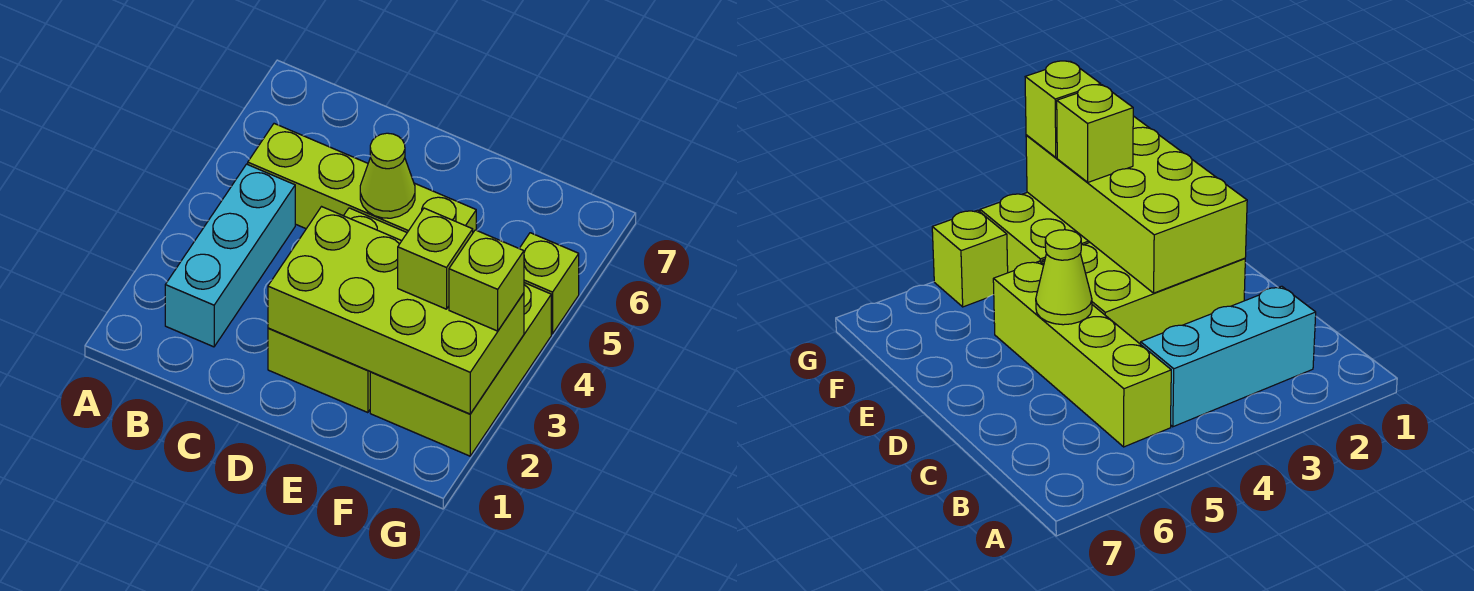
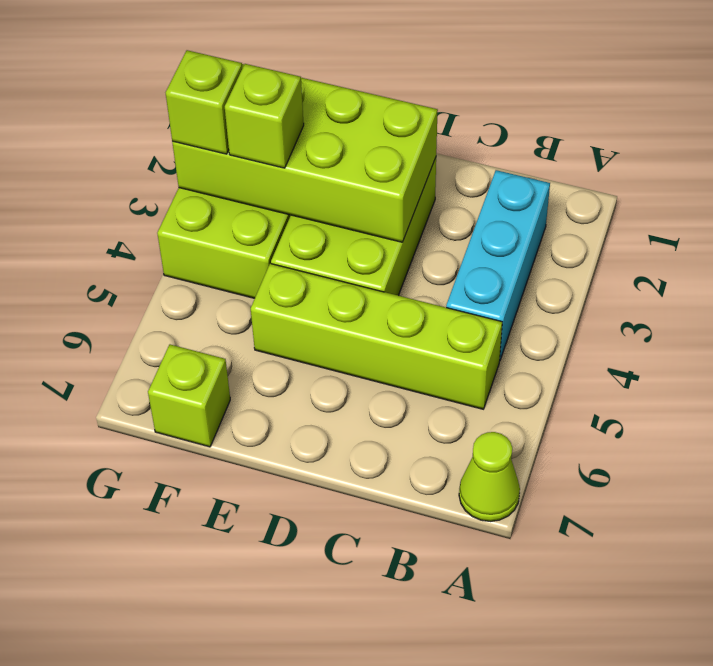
lime cone D5 level 2 -> lime cone A7 level 1
lime brick G5 level 1 -> lime brick F7 level 1

